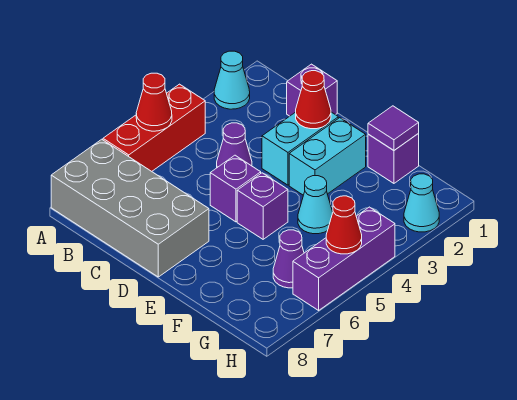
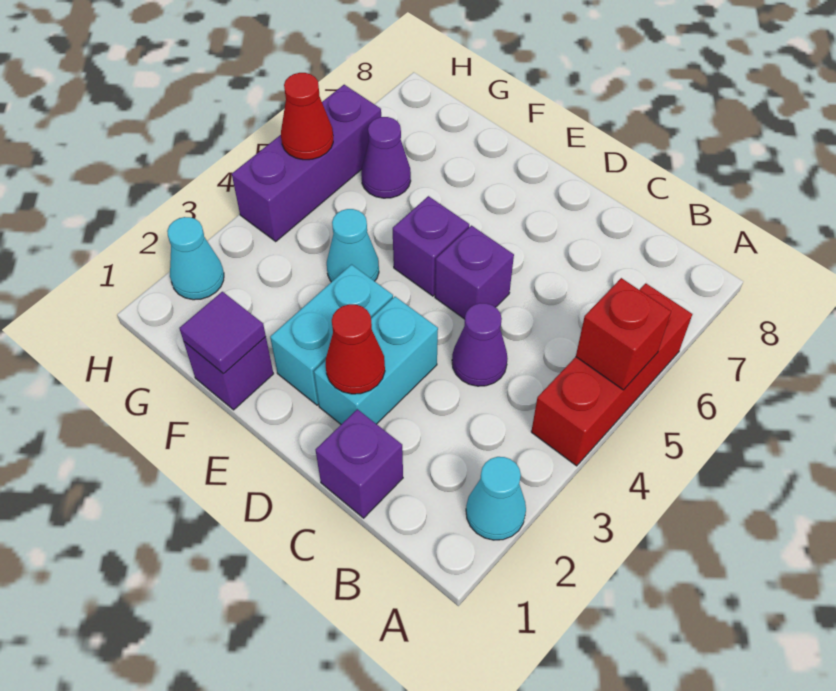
red cone A5 level 2 -> red brick A5 level 2
grey brick A7:D8 level 1 -> none

